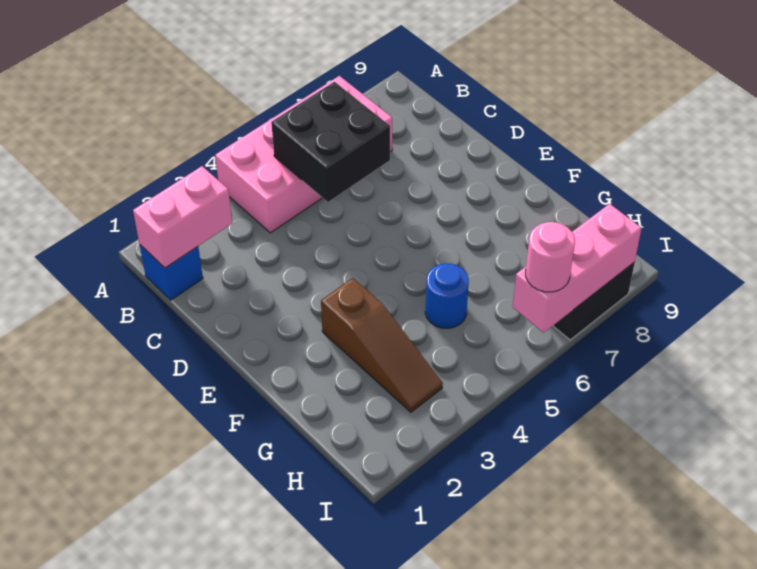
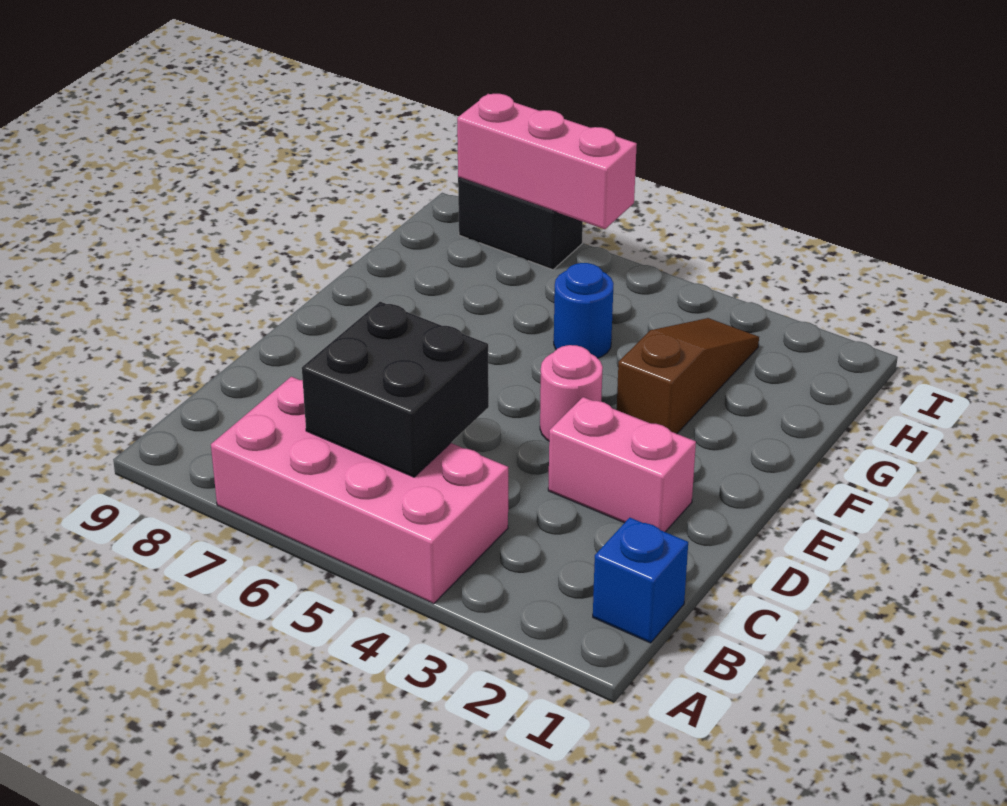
pink brick B1:B2 level 2 -> pink brick D2:D3 level 1
pink round brick I6 level 3 -> pink round brick E4 level 1

